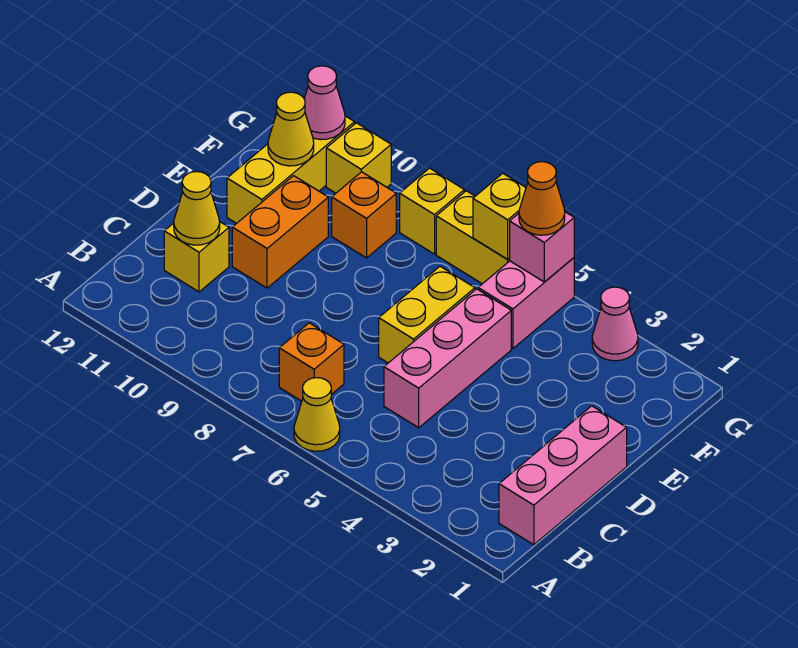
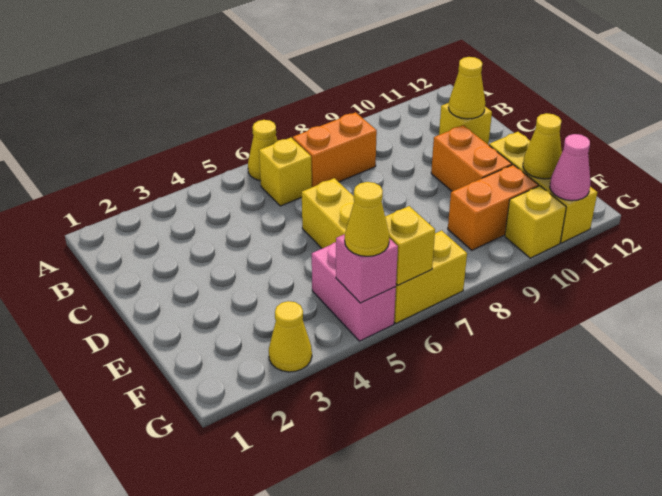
pink brick B1:D1 level 1 -> none
orange brick B7 level 1 -> orange brick B7:B8 level 1
pink brick C5:E5 level 1 -> none
orange brick F9 level 1 -> orange brick F9:F10 level 1
pink cone G3 level 1 -> yellow cone G3 level 1
orange cone G5 level 3 -> yellow cone G5 level 3
yellow brick G8 level 1 -> yellow brick B6 level 1

